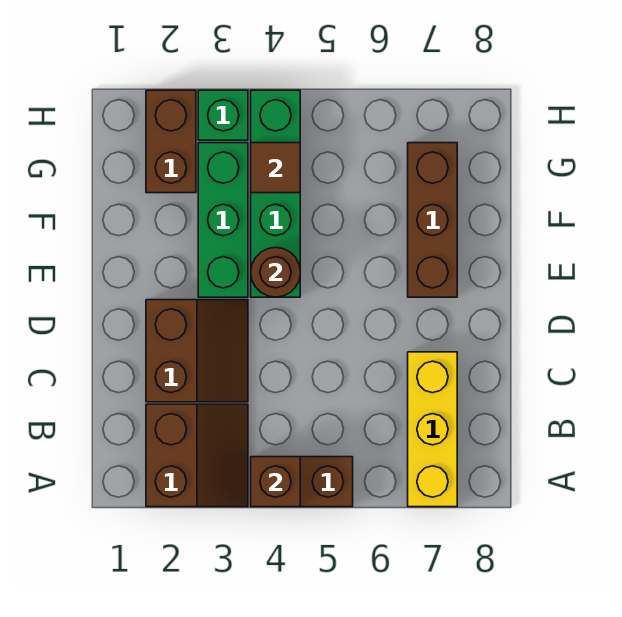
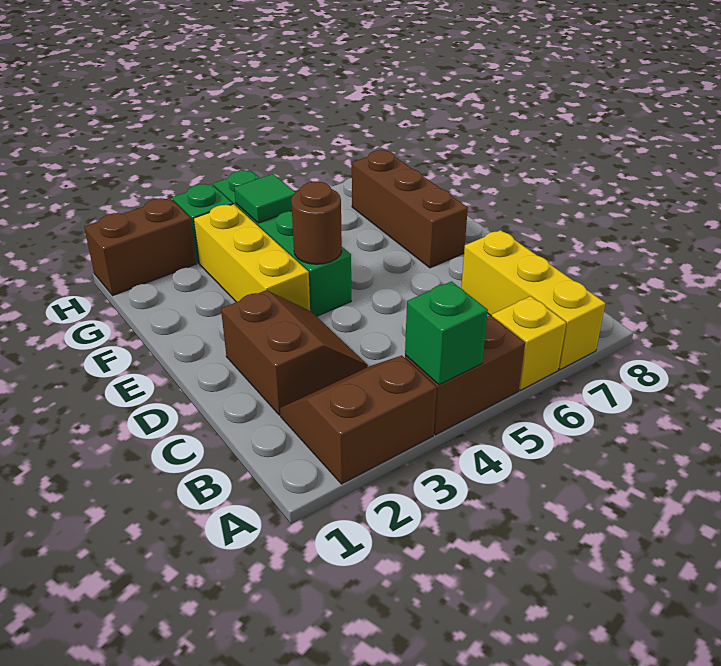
brown slope A2:B3 level 1 top 2 -> brown slope A2:B3 level 1 top A
brown brick A4 level 2 -> green brick A4 level 2
none -> yellow brick A6 level 1
green brick E3:G3 level 1 -> yellow brick E3:G3 level 1
brown brick G2:H2 level 1 -> brown brick H1:H2 level 1
brown tile G4 level 2 -> green tile G4 level 2

